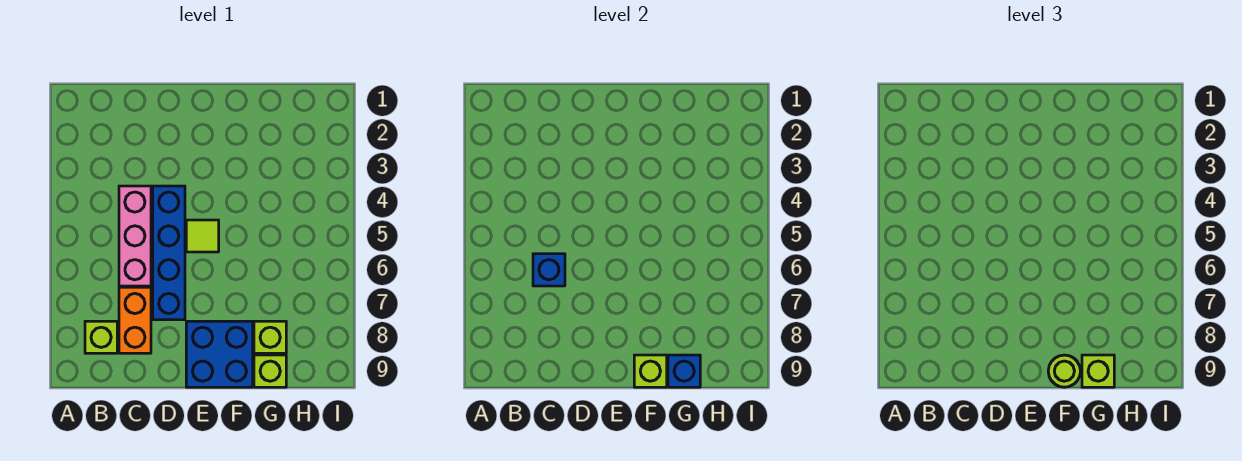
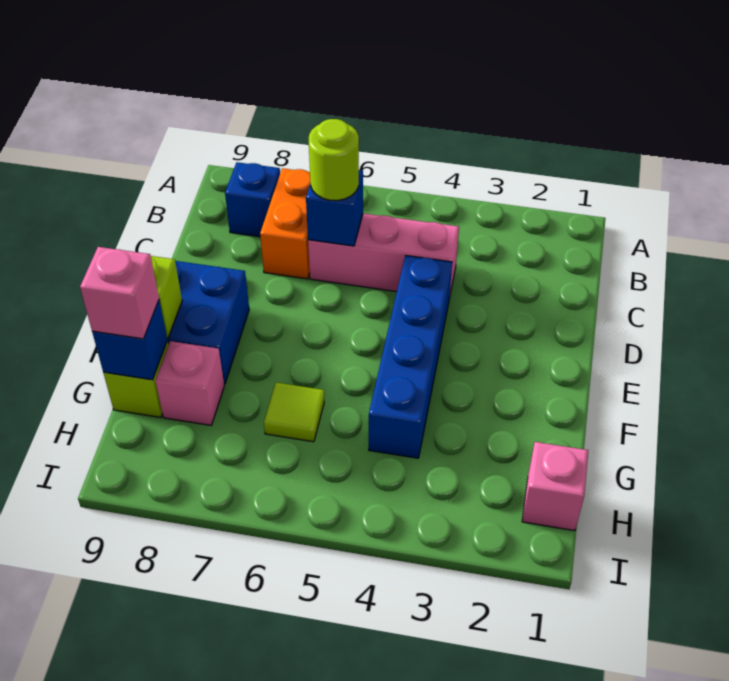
lime brick B8 level 1 -> blue brick B8 level 1
orange brick C7:C8 level 1 -> orange brick B7:C7 level 1
blue brick D4:D7 level 1 -> blue brick D4:G4 level 1
lime tile E5 level 1 -> lime tile G6 level 1
lime round brick F9 level 3 -> lime round brick C6 level 3
lime brick G8 level 1 -> pink brick G8 level 1
lime brick G9 level 3 -> pink brick G9 level 3
none -> pink brick H1 level 1

